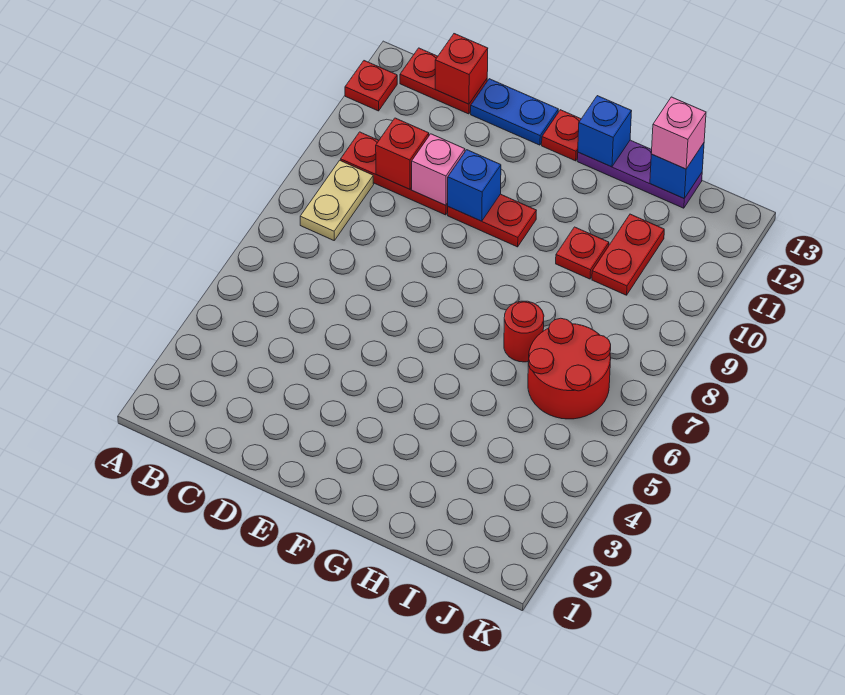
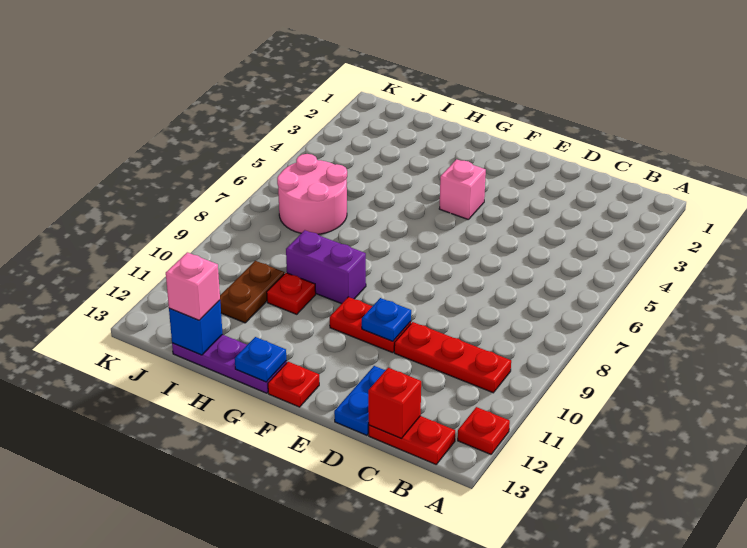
tan plate B8:B9 level 1 -> none
red brick C10 level 2 -> none
pink brick D10 level 2 -> pink brick F4 level 1
blue plate D13:E13 level 1 -> blue plate D12:D13 level 1
blue brick E10 level 2 -> blue plate E10 level 2
none -> purple brick G9:H9 level 1
blue brick G13 level 2 -> blue plate G13 level 2
red round brick H7 level 1 -> none
red round brick I6:J7 level 1 -> pink round brick I6:J7 level 1
red plate I10:I11 level 1 -> brown plate I10:I11 level 1

